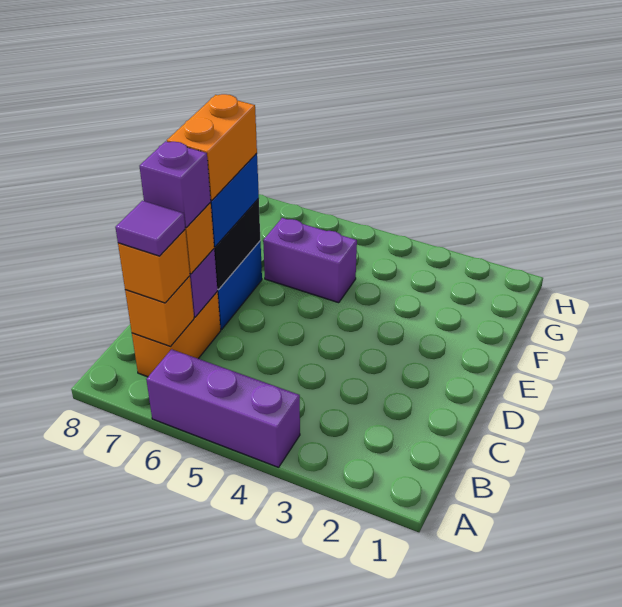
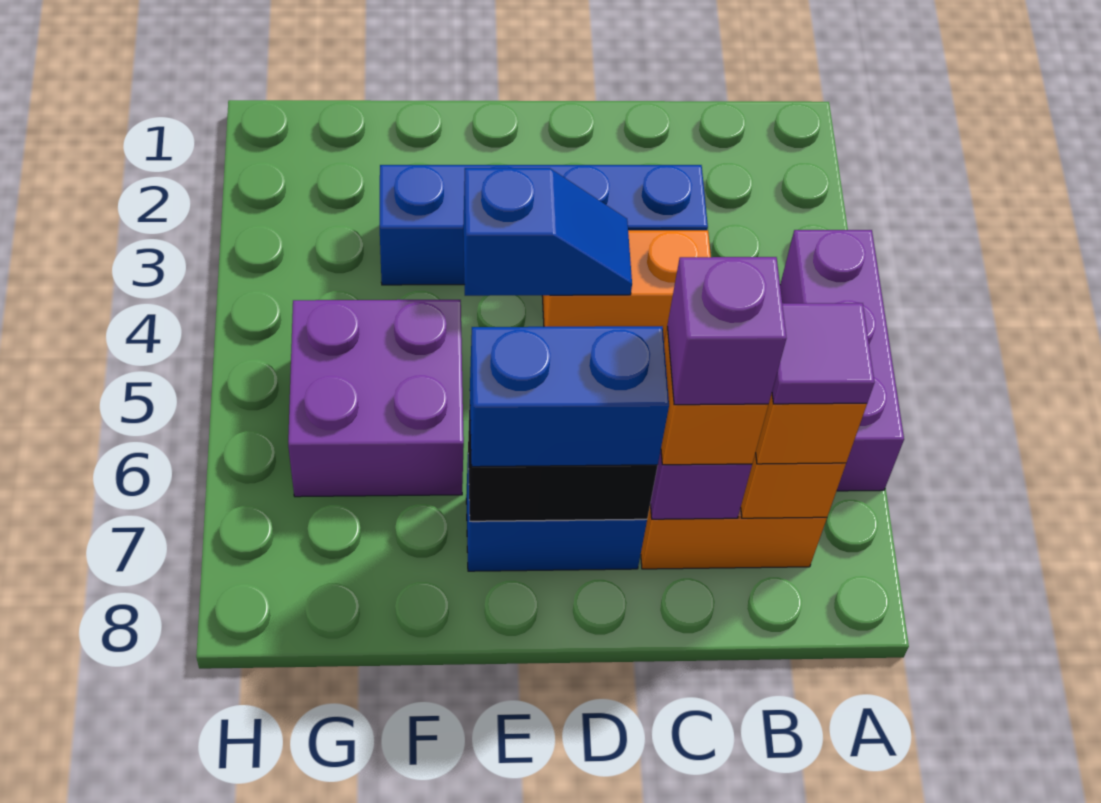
none -> blue brick C3:F3 level 1
none -> blue slope D4:E4 level 2 top E
orange brick D7:E7 level 4 -> orange brick C4:D4 level 1
purple brick F5:F6 level 1 -> purple brick F5:G6 level 1

